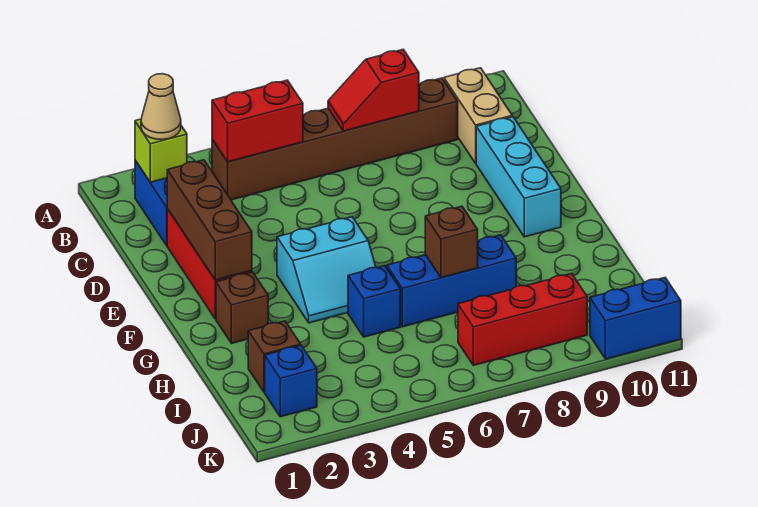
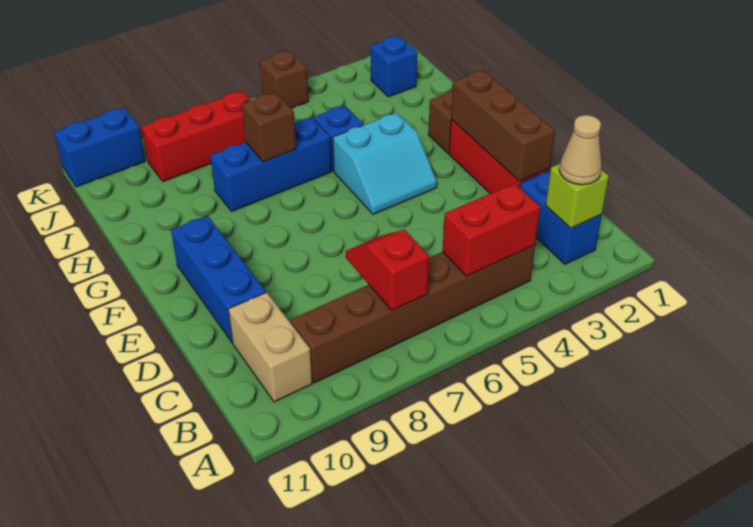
red slope B7:B8 level 2 top 8 -> red slope B7:C7 level 2 top B
cyan brick D10:F10 level 1 -> blue brick D10:F10 level 1
cyan slope F4:G5 level 1 top F -> cyan slope F4:G5 level 1 top G
brown brick I2 level 1 -> brown brick K5 level 1

